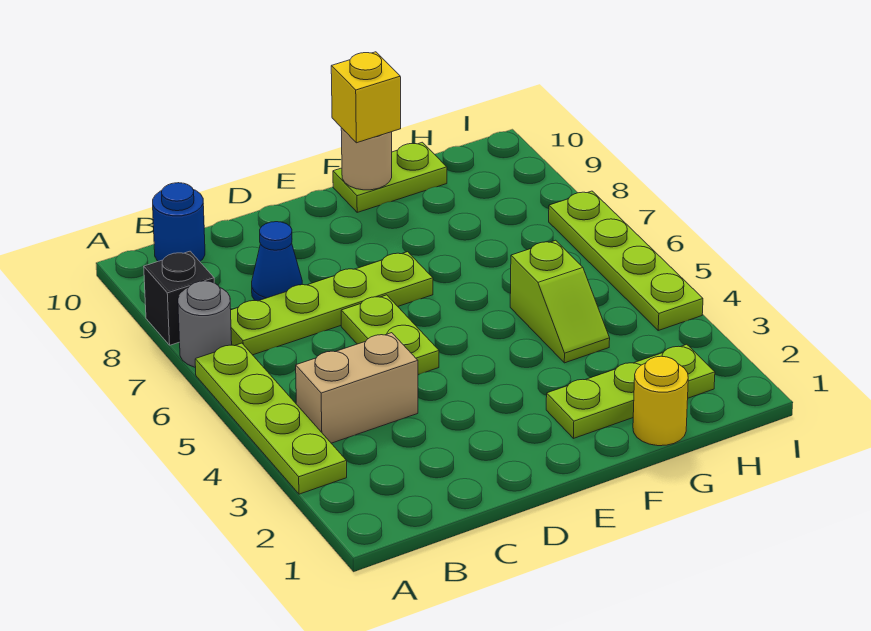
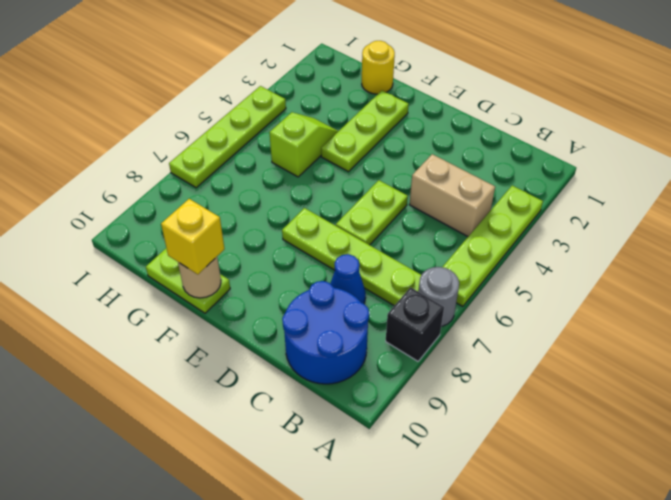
blue round brick B10 level 1 -> blue round brick B9:C10 level 1
lime plate F2:H2 level 1 -> lime plate F2:F4 level 1

